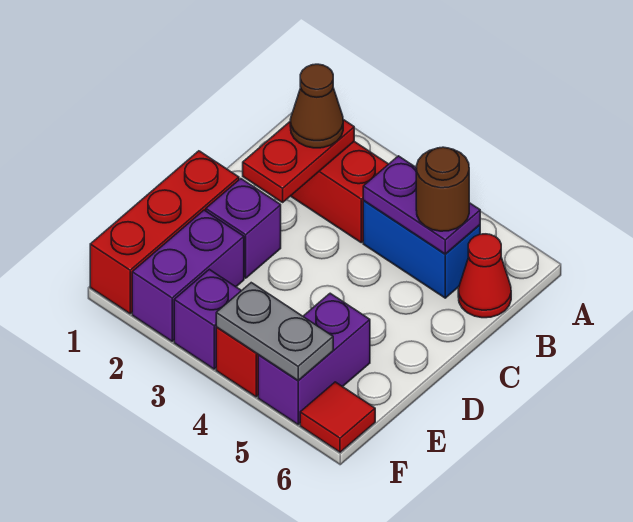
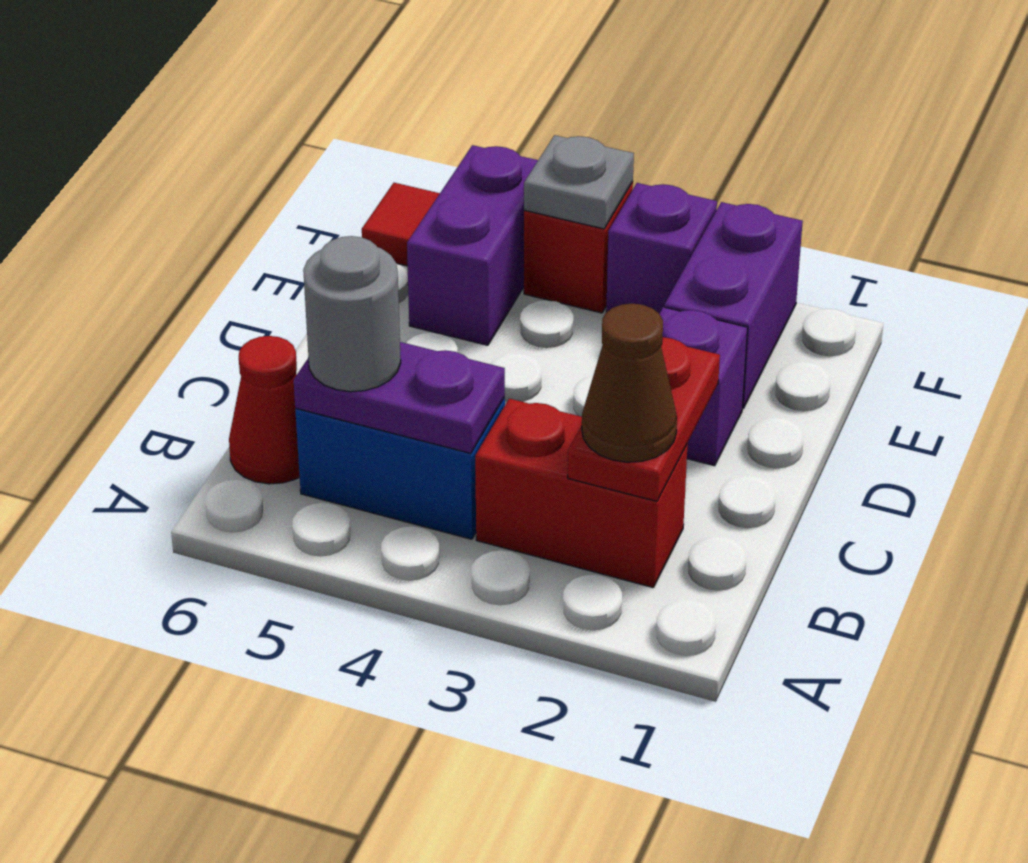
brown round brick B5 level 3 -> grey round brick B5 level 3
red brick D1:F1 level 1 -> none
grey plate F4:F5 level 2 -> grey plate F4 level 2

